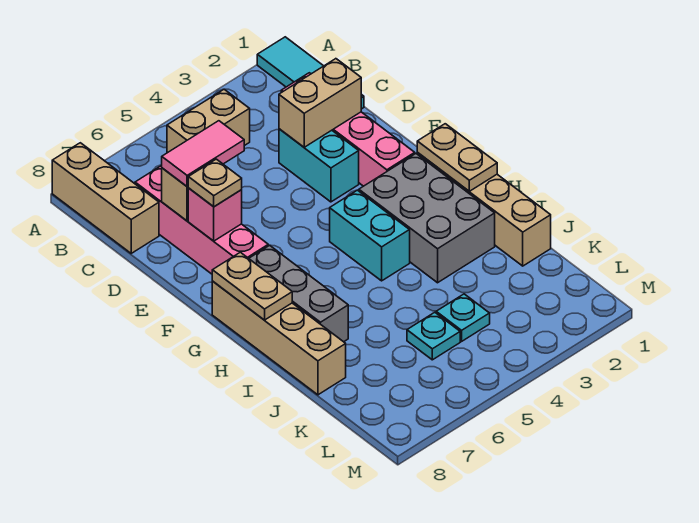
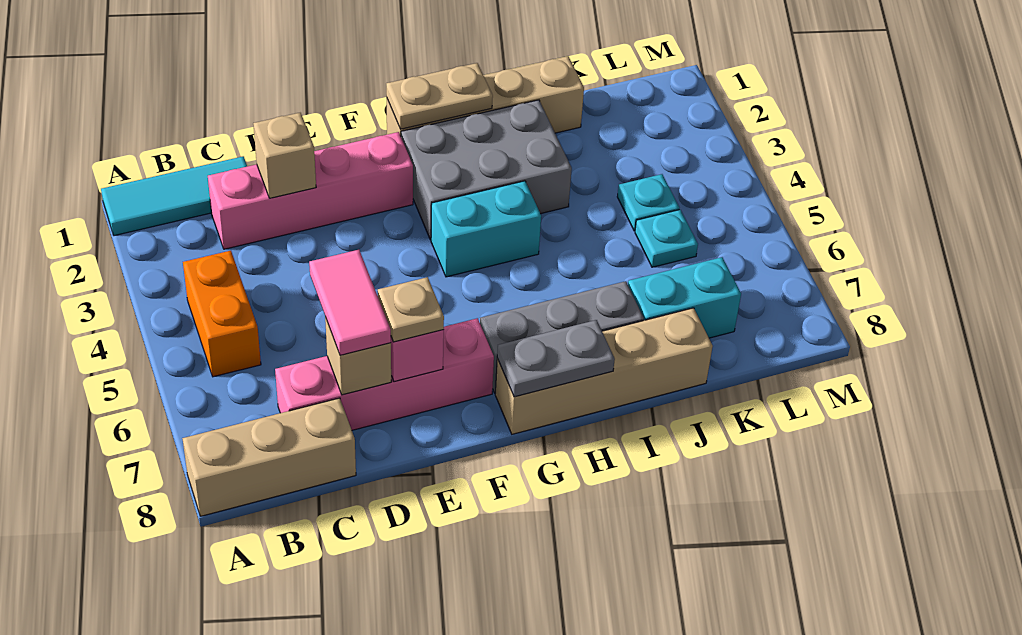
tan brick B4:B5 level 1 -> orange brick B4:B5 level 1
tan brick D2:D3 level 2 -> tan brick D2 level 2
cyan brick D3:E3 level 1 -> cyan brick J7:K7 level 1
tan plate G8:H8 level 2 -> grey plate G8:H8 level 2

